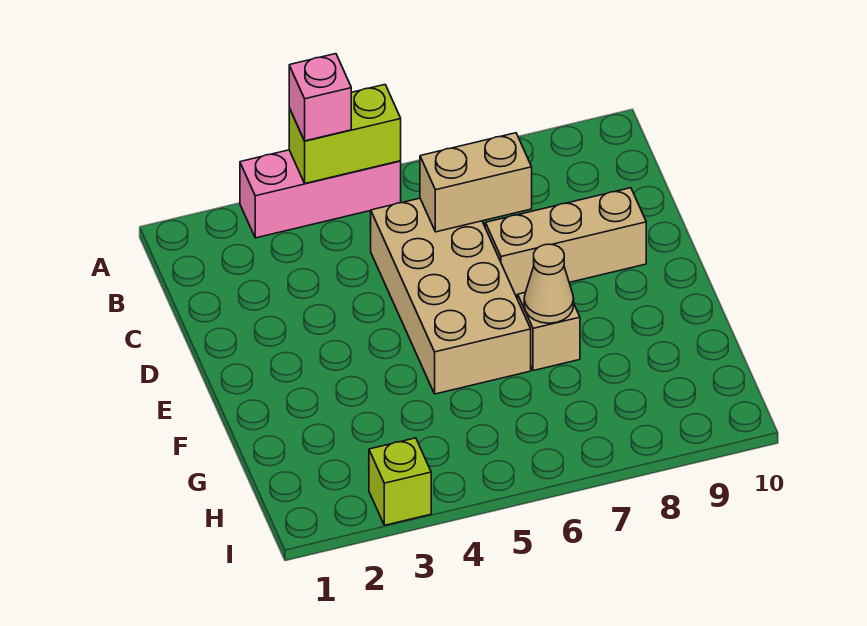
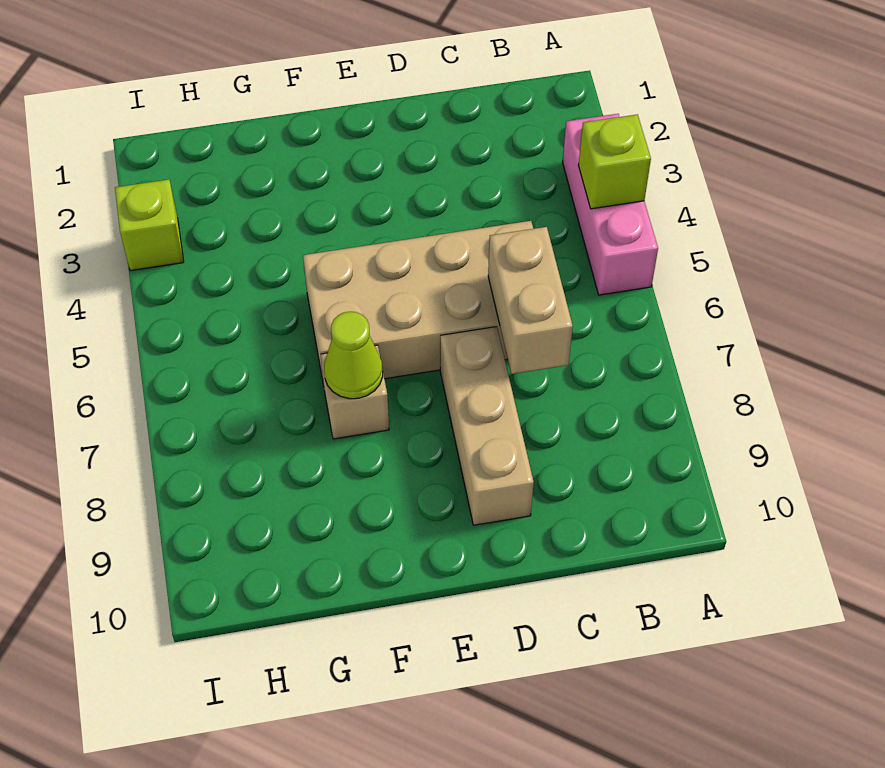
lime brick A4:A5 level 2 -> lime brick A4 level 2
pink brick A4 level 3 -> none
tan cone F7 level 2 -> lime cone F7 level 2

